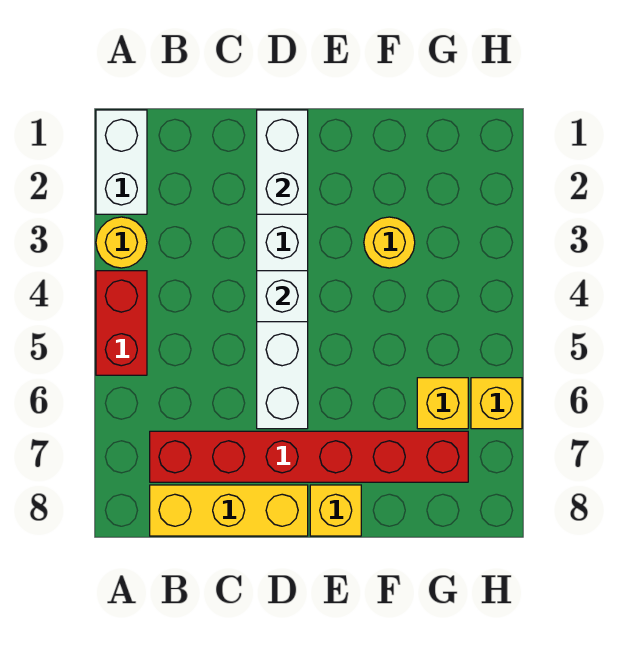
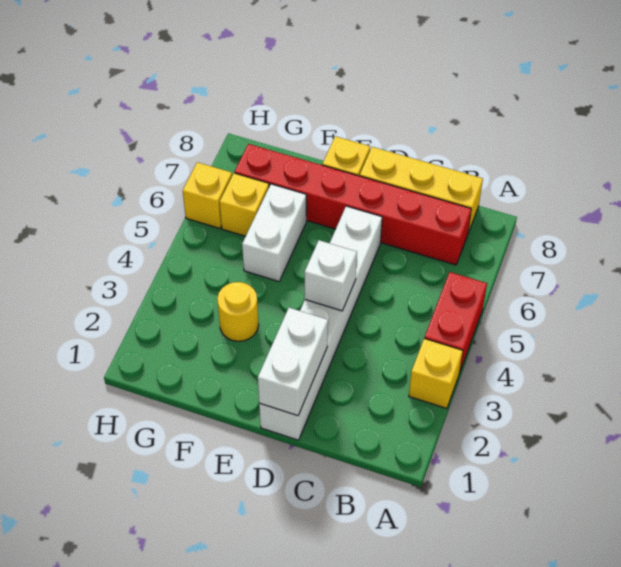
white brick A1:A2 level 1 -> white brick F5:F6 level 1
yellow round brick A3 level 1 -> yellow brick A3 level 1

